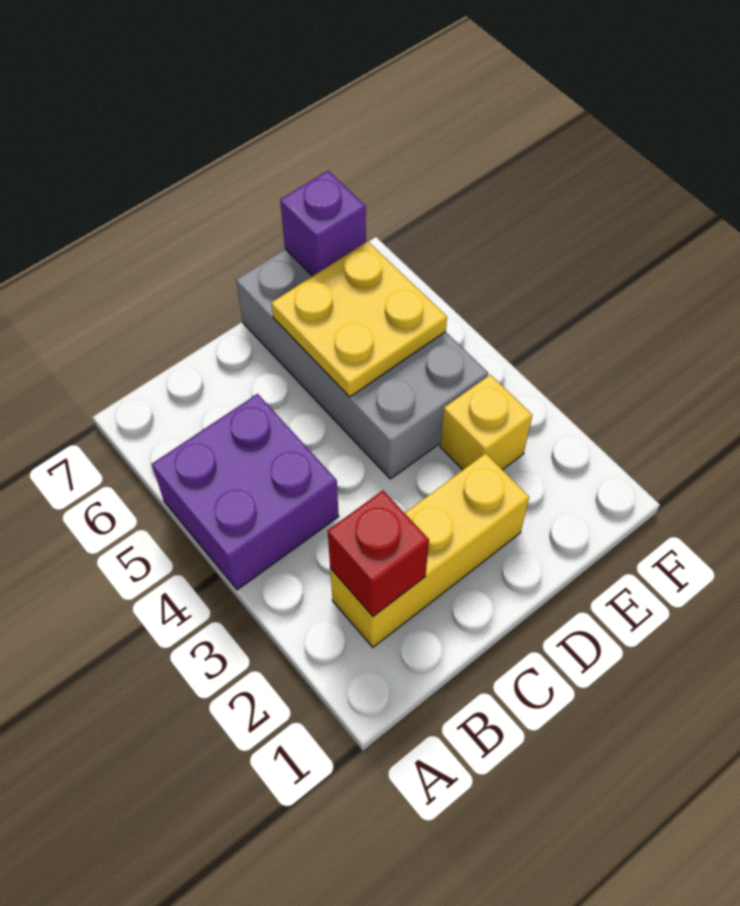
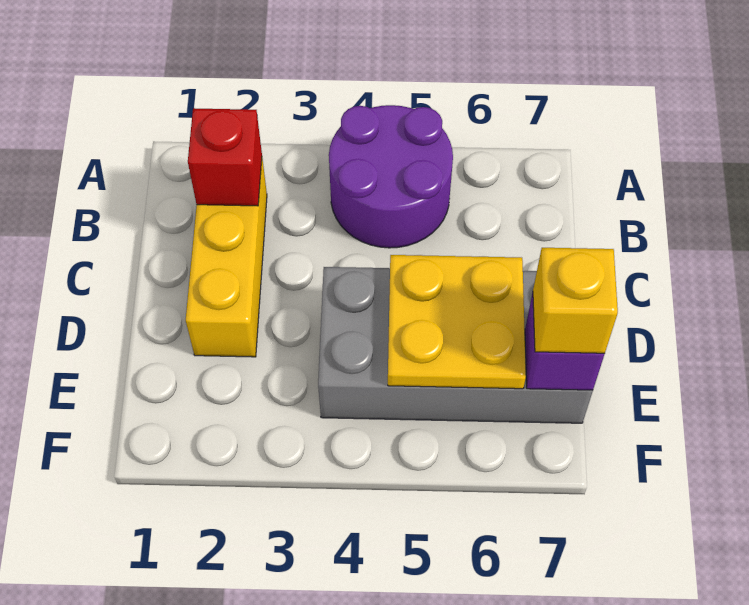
purple brick A4:B5 level 1 -> purple round brick A4:B5 level 1
yellow brick E3 level 1 -> yellow brick E7 level 3

